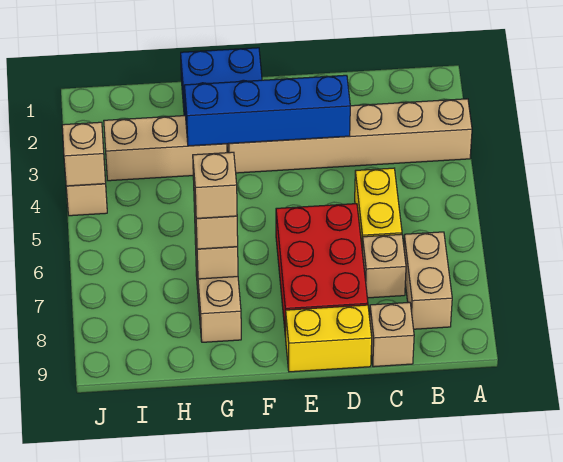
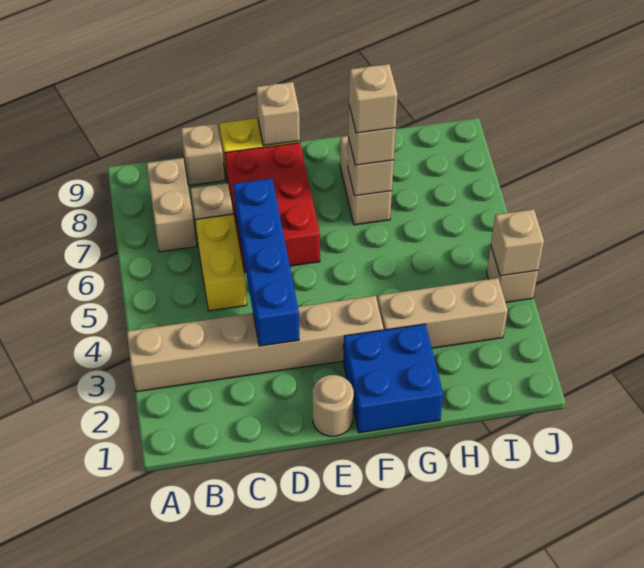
blue brick D3:G3 level 2 -> blue brick D3:D6 level 2
none -> tan round brick E1 level 1
none -> tan brick E9 level 2

